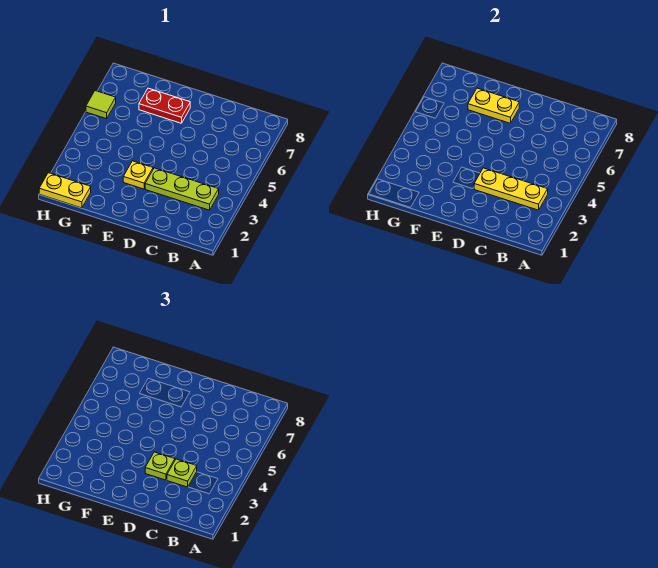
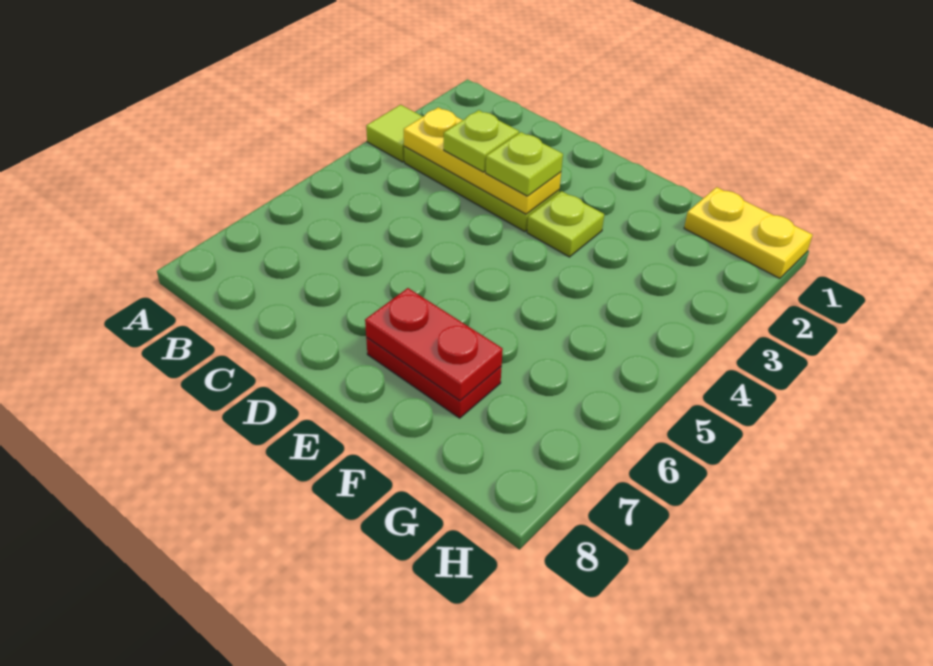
yellow plate E3 level 1 -> lime plate E3 level 1
yellow plate E7:F7 level 2 -> red plate E7:F7 level 2
lime tile H6 level 1 -> lime tile A3 level 1

